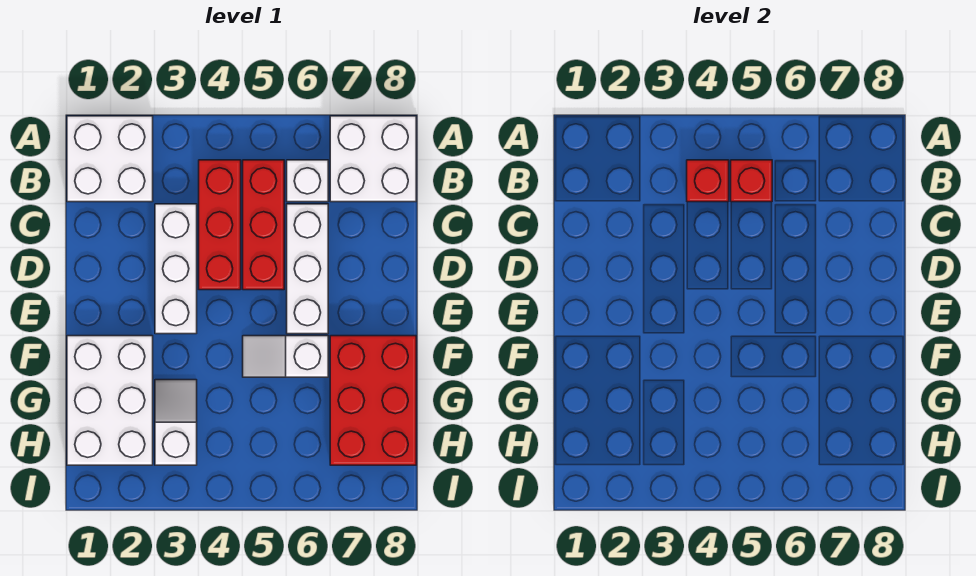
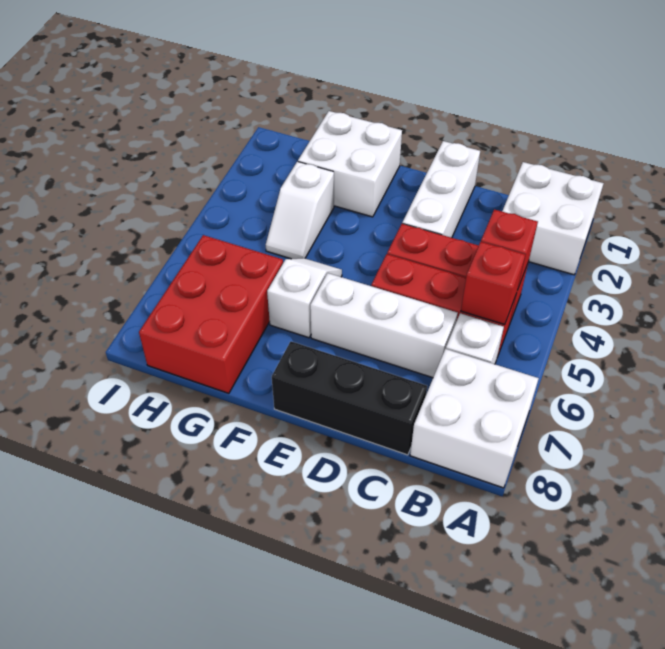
white brick C3:E3 level 1 -> white brick D1:D3 level 1
none -> black brick C8:E8 level 1
white brick F1:H2 level 1 -> white brick F1:G2 level 1
red brick F7:H8 level 1 -> red brick G6:H8 level 1
white slope G3:H3 level 1 top H -> white slope G3:G4 level 1 top 3

